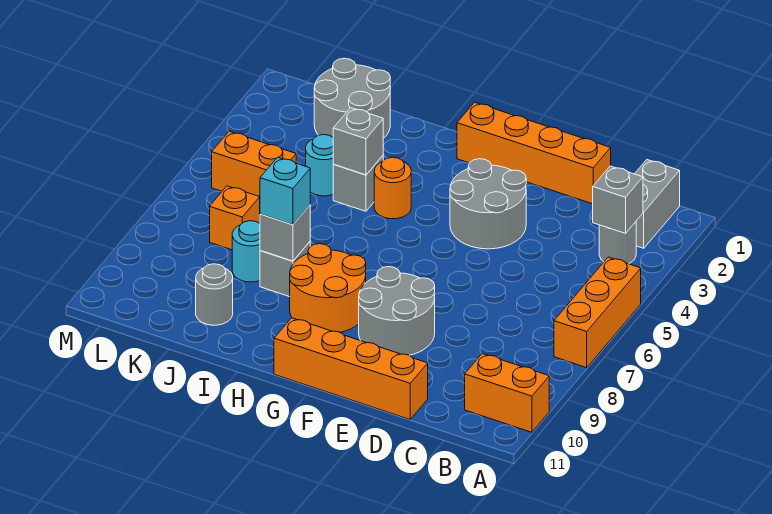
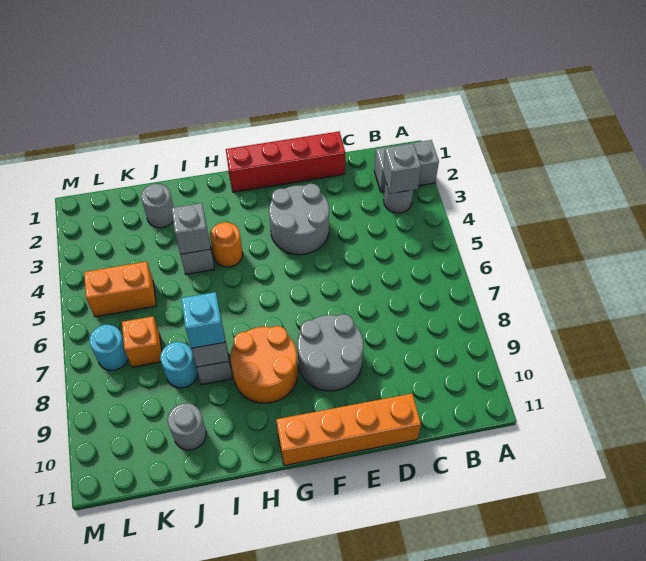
orange brick A5:A7 level 1 -> none
orange brick A10:B10 level 1 -> none
grey brick B1:B2 level 1 -> grey brick A2:B2 level 1
orange brick D1:G1 level 1 -> red brick D1:G1 level 1
grey round brick J1:K2 level 1 -> grey round brick J2 level 1
cyan round brick J4 level 1 -> cyan round brick L7 level 1

